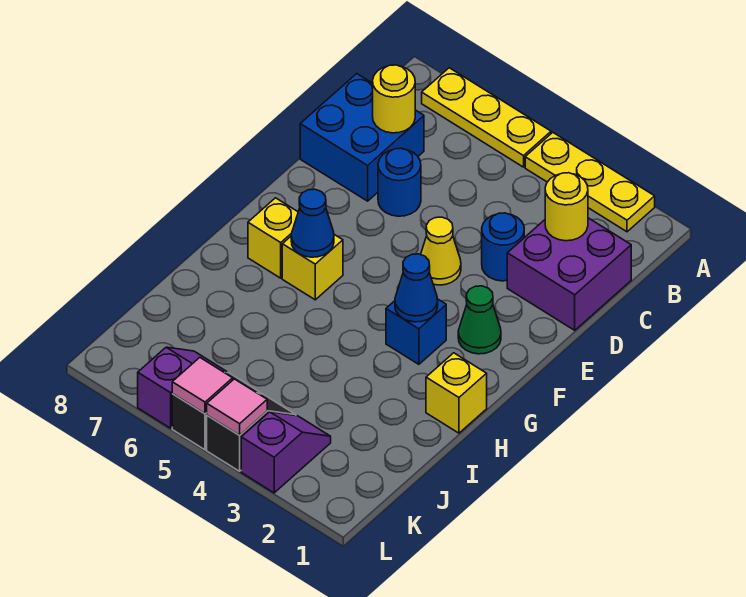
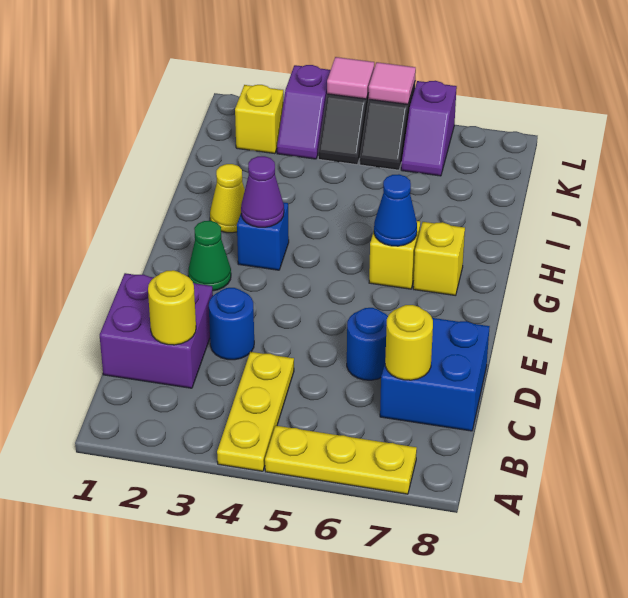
yellow plate A2:A4 level 1 -> yellow plate A4:C4 level 1
yellow cone E4 level 1 -> yellow cone H2 level 1
blue cone G3 level 2 -> purple cone G3 level 2
yellow brick H1 level 1 -> yellow brick K2 level 1

